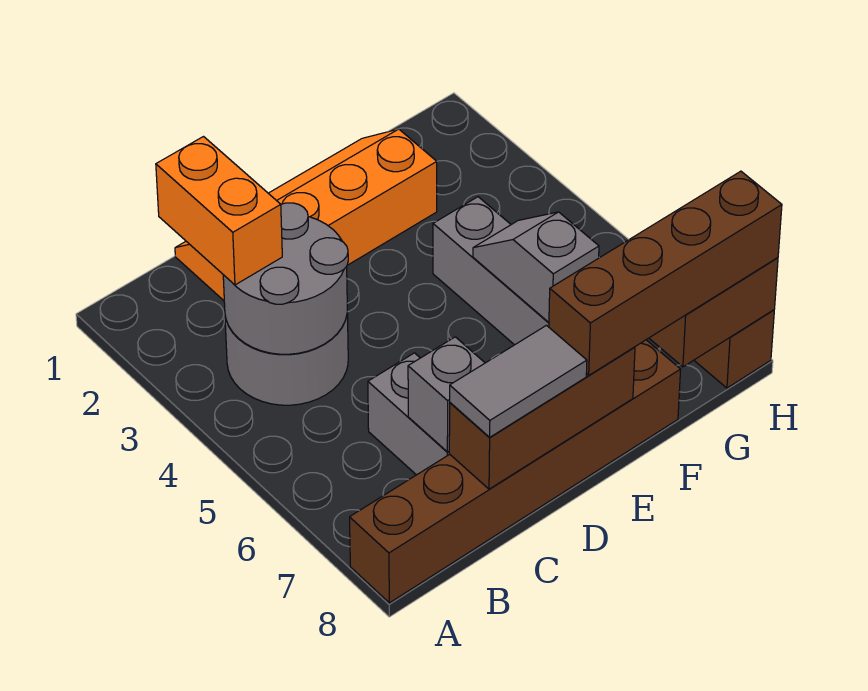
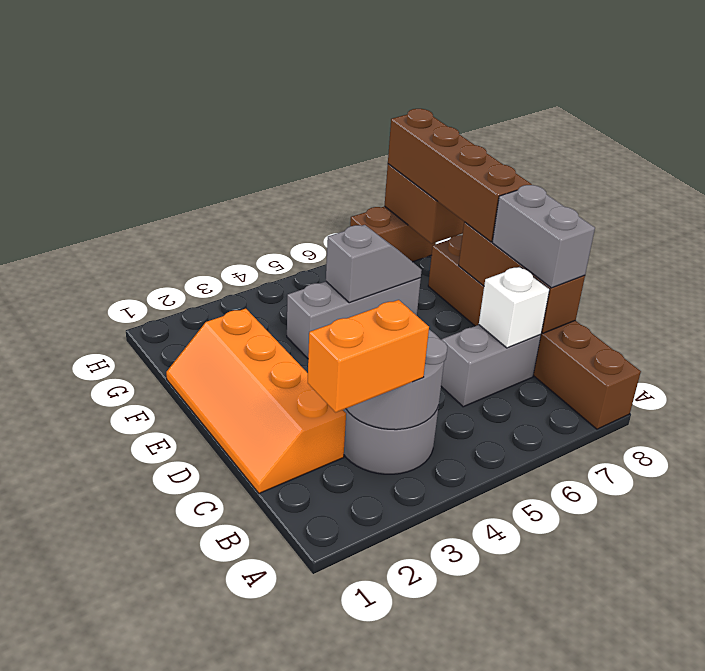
grey brick C7 level 2 -> white brick C7 level 2
grey tile C8:D8 level 3 -> grey brick C8:D8 level 3
grey slope F5:F6 level 2 top 6 -> grey slope F5:F6 level 2 top 5

